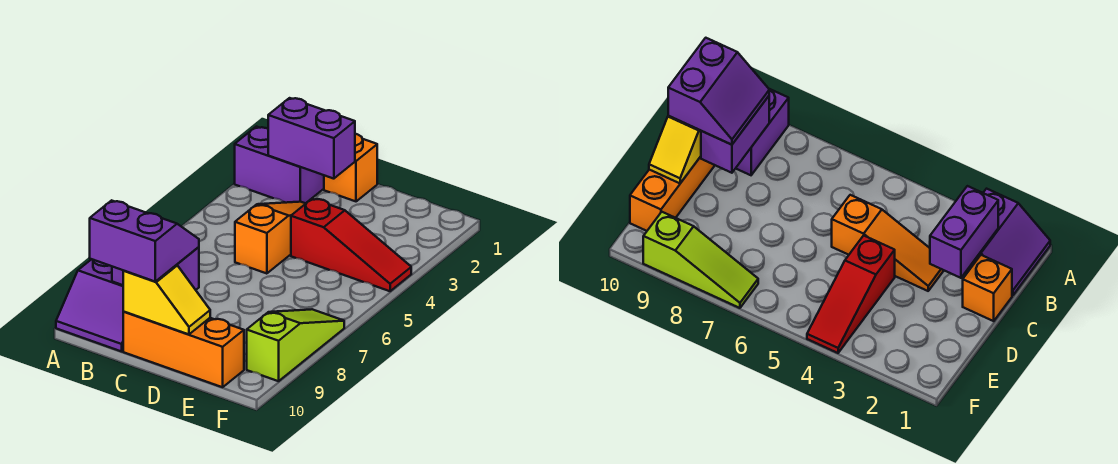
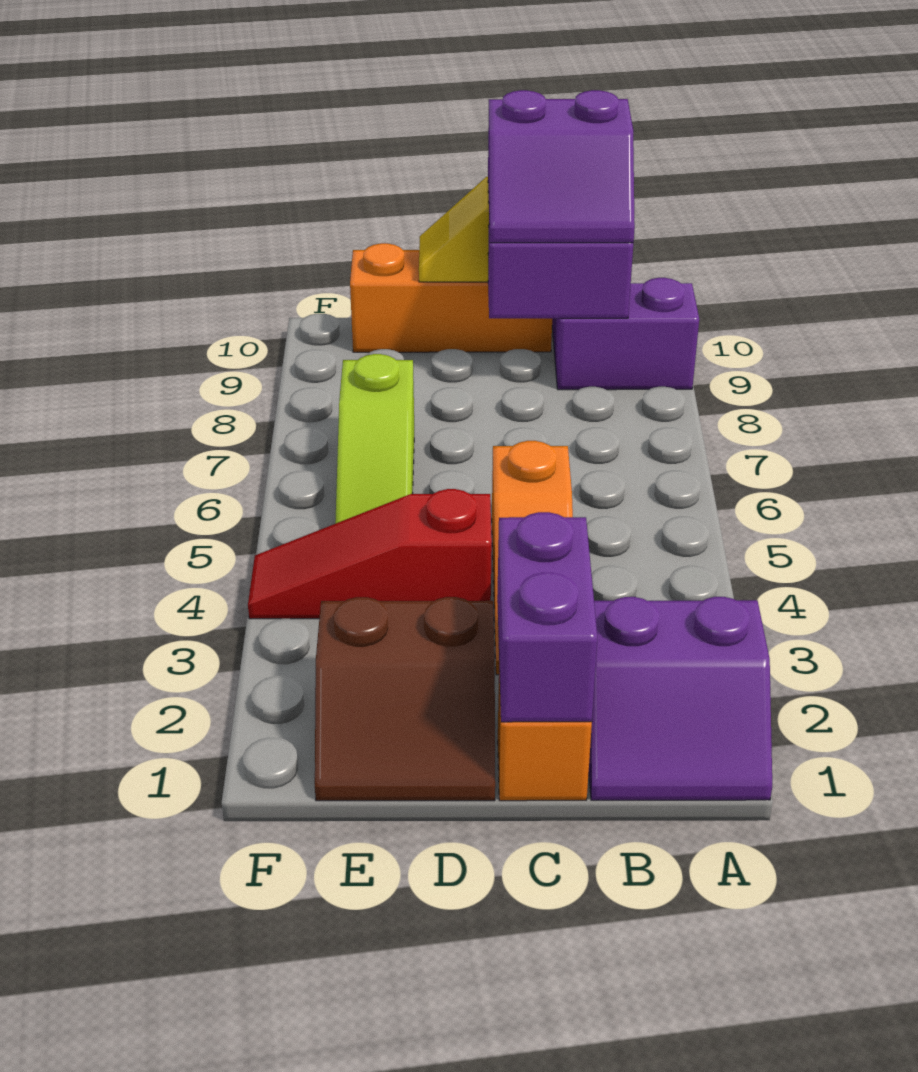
purple brick B2:C2 level 2 -> purple brick C1:C2 level 2
none -> brown slope D1:E2 level 1 top 2
lime slope F7:F9 level 1 top 9 -> lime slope E5:E7 level 1 top 7

